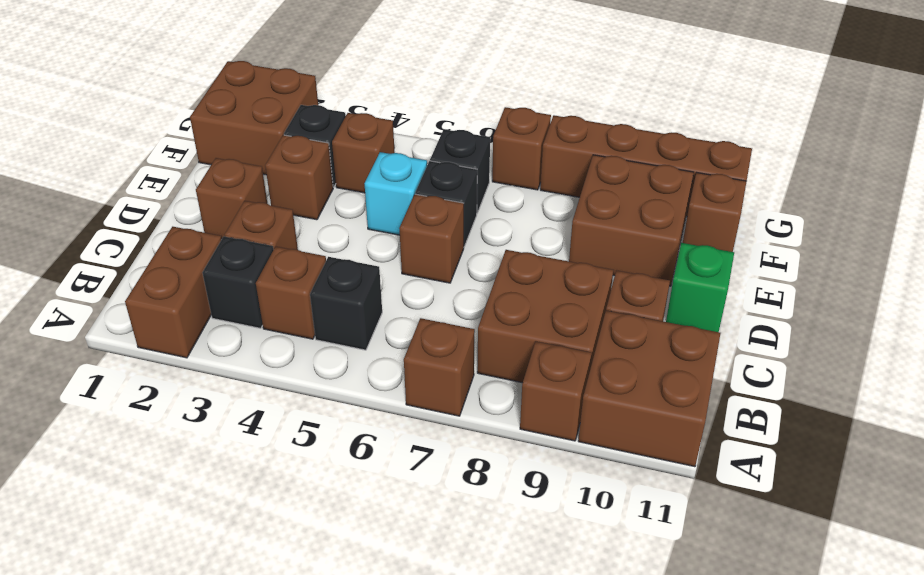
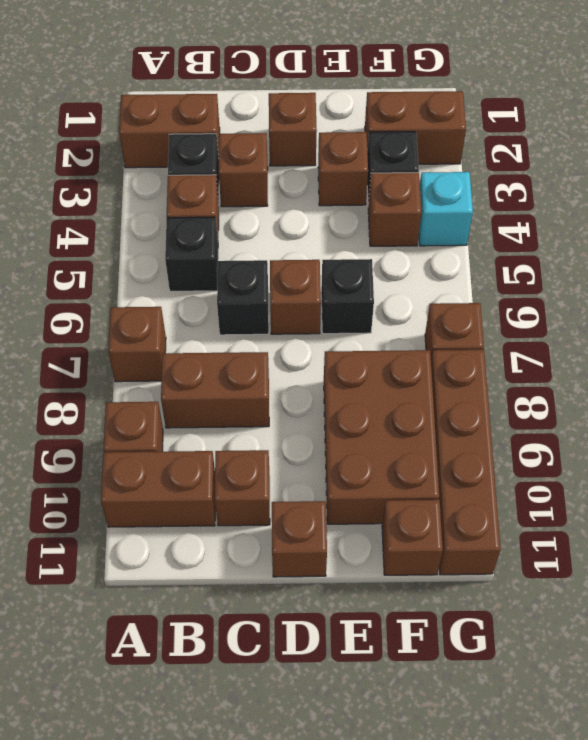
brown brick A10:B11 level 1 -> brown brick A10:B10 level 1
brown brick B8:C9 level 1 -> brown brick B8:C8 level 1
green brick D11 level 1 -> brown brick D11 level 1
cyan brick E5 level 1 -> cyan brick G4 level 1
brown brick E9:F10 level 1 -> brown brick E8:F10 level 1
brown brick F1:G2 level 1 -> brown brick F2:G2 level 1
black brick F6 level 1 -> black brick C6 level 1

